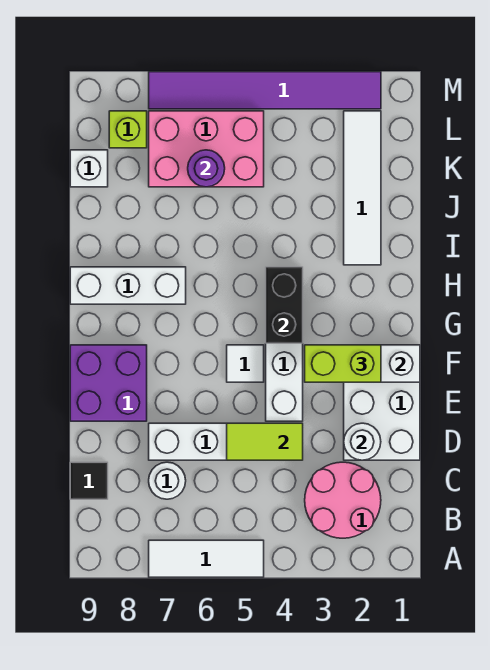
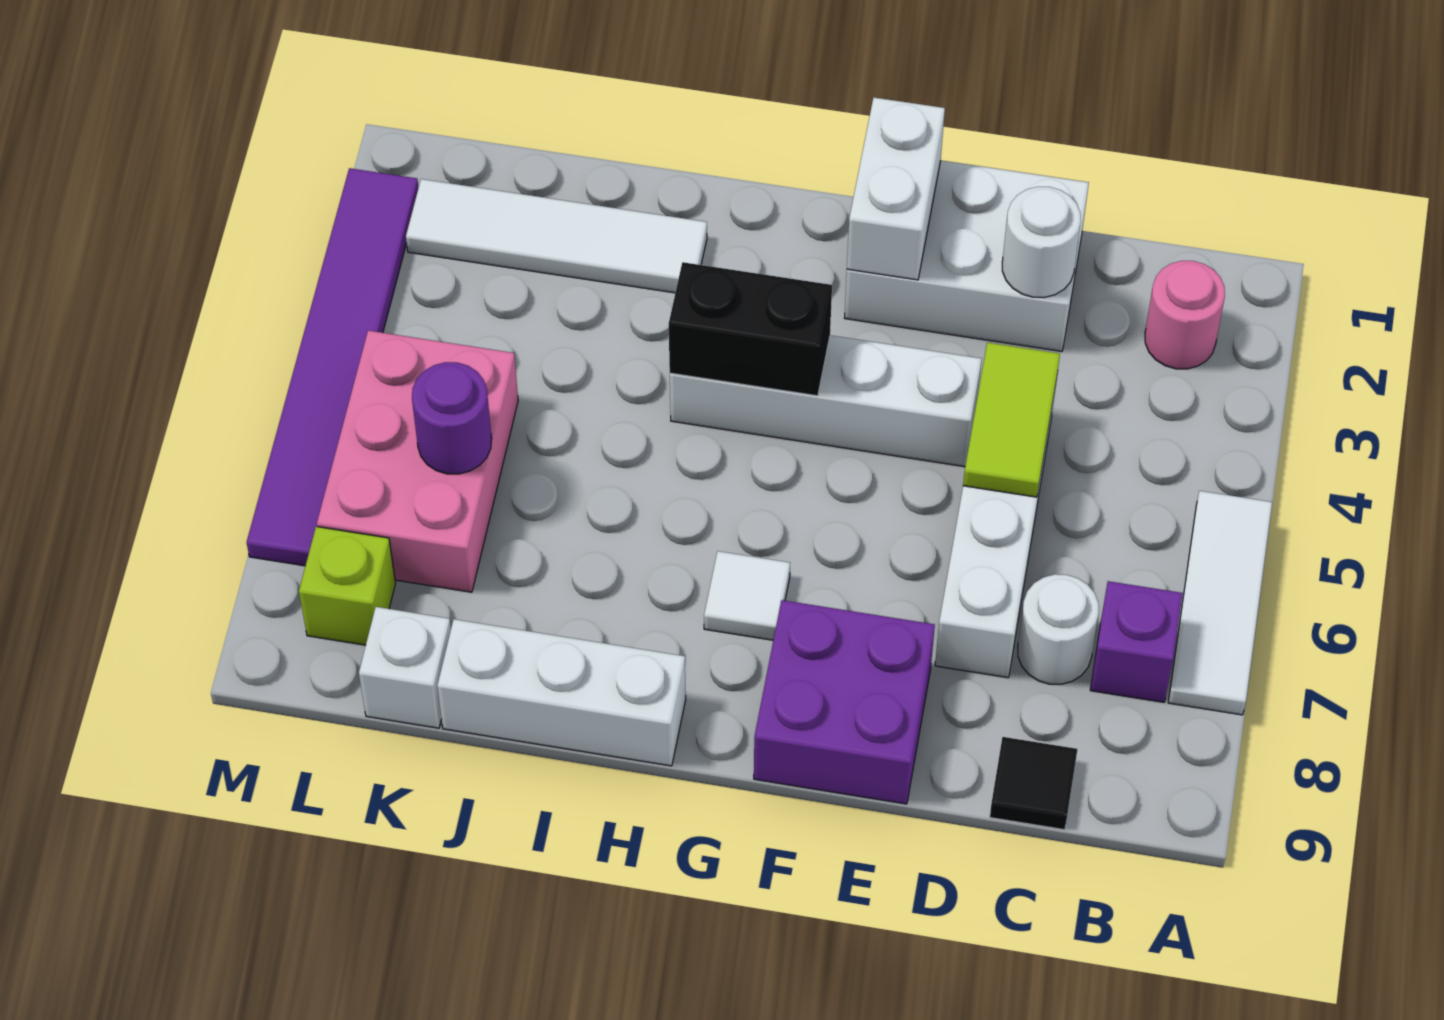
pink round brick B2:C3 level 1 -> pink round brick B2 level 1
none -> purple brick B7 level 1
lime brick F2:F3 level 3 -> none
white tile F5 level 1 -> white tile G7 level 1
white brick H7:H9 level 1 -> white brick H9:J9 level 1

